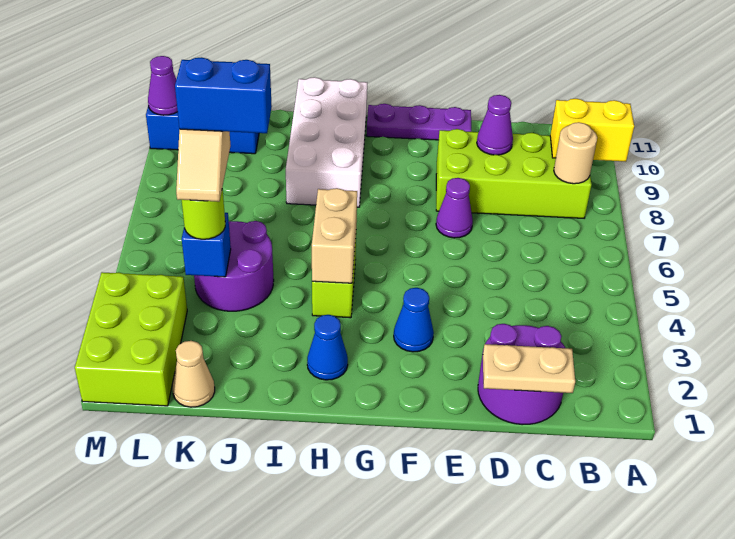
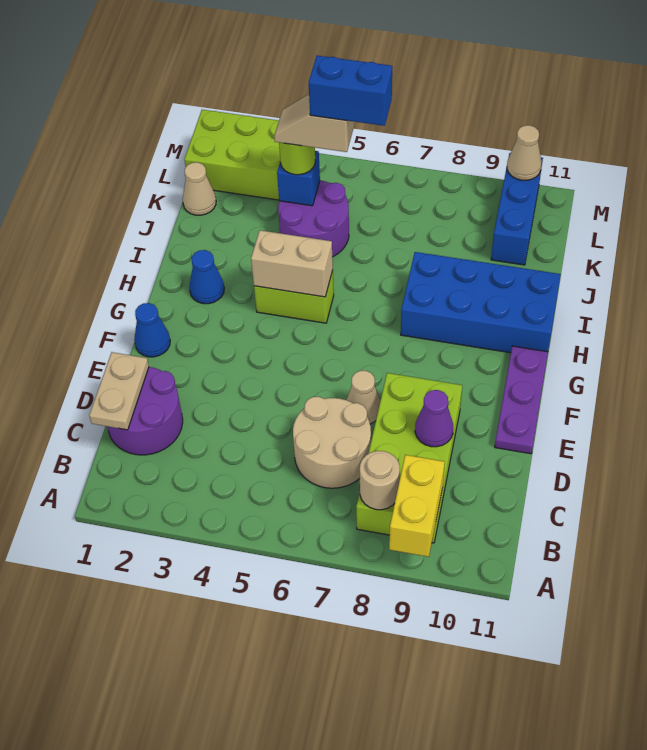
none -> tan round brick C6:D7 level 1
purple cone E7 level 1 -> tan cone E7 level 1
blue cone F3 level 1 -> blue cone F1 level 1
white brick H8:I11 level 1 -> blue brick H8:I11 level 1
blue brick J5:K5 level 5 -> blue brick K5:K6 level 5
purple cone M10 level 2 -> tan cone M10 level 2

